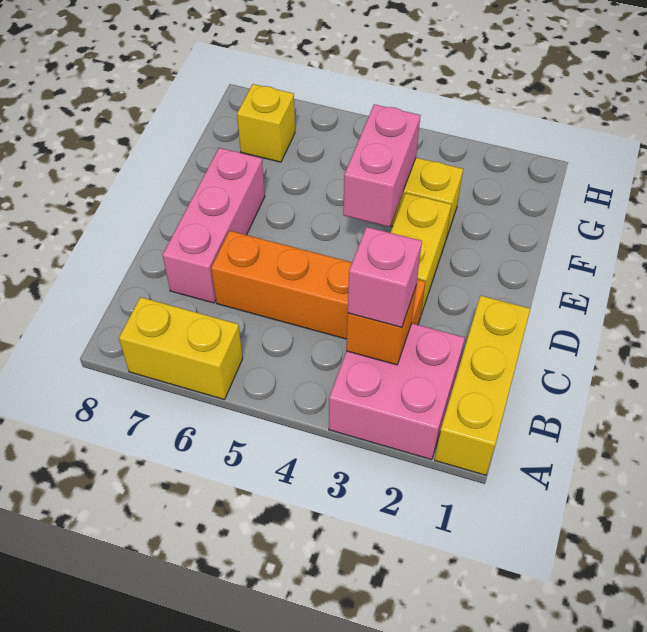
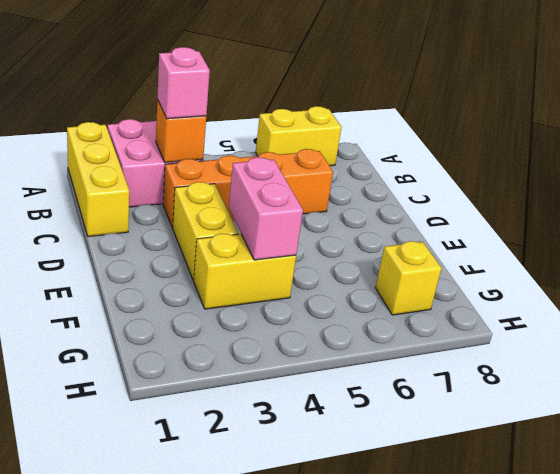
pink brick C7:E7 level 1 -> none

